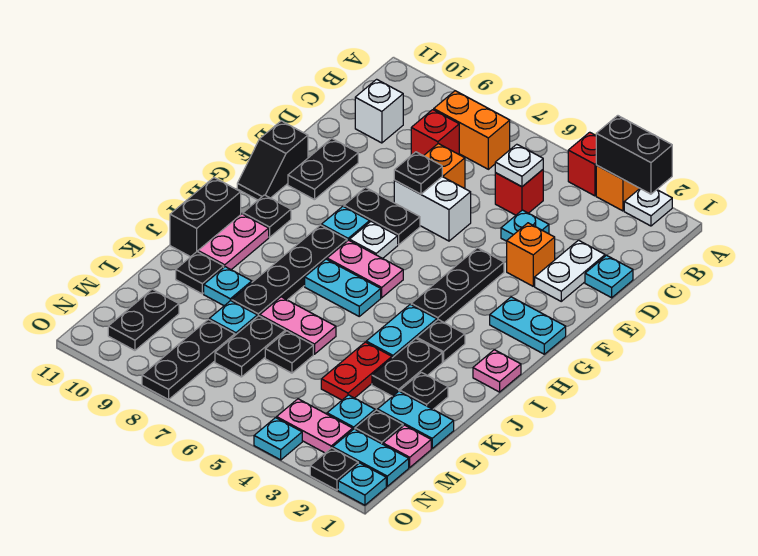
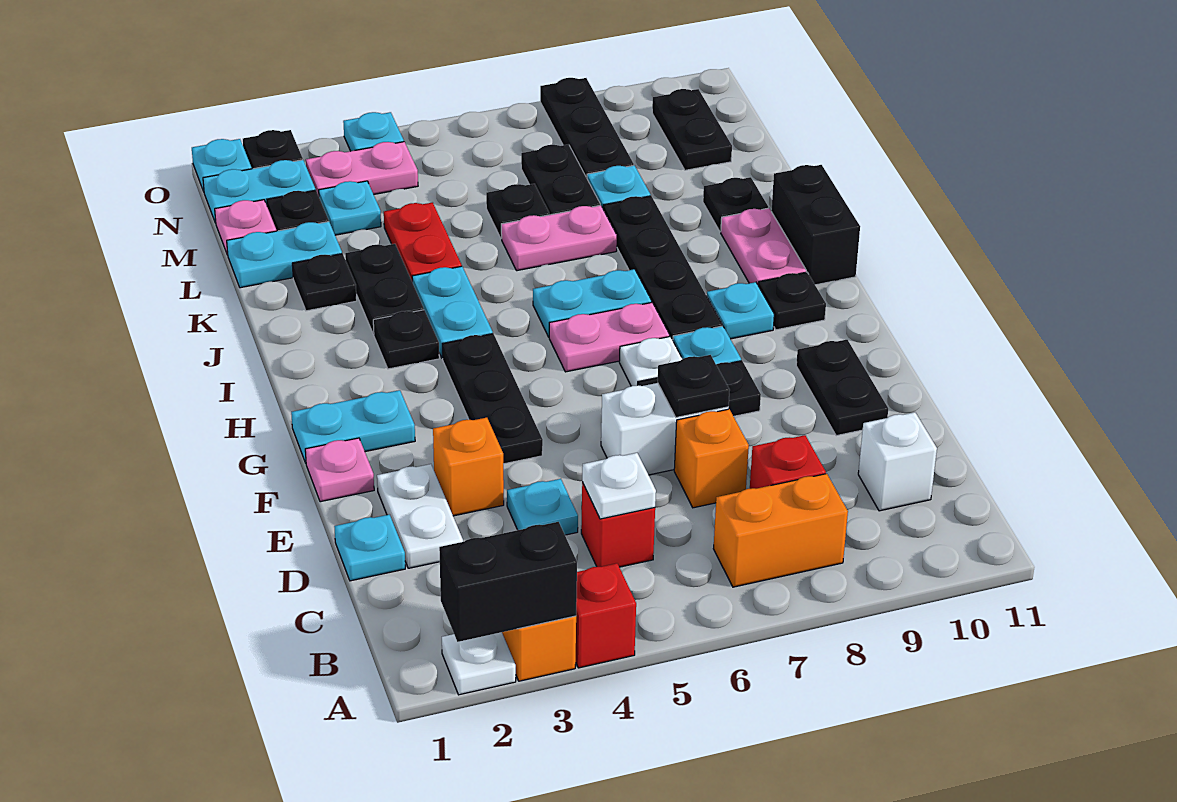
black slope F11:G11 level 1 top F -> none
pink plate I1 level 1 -> pink plate F1 level 1
cyan plate K9 level 1 -> cyan plate H9 level 1

